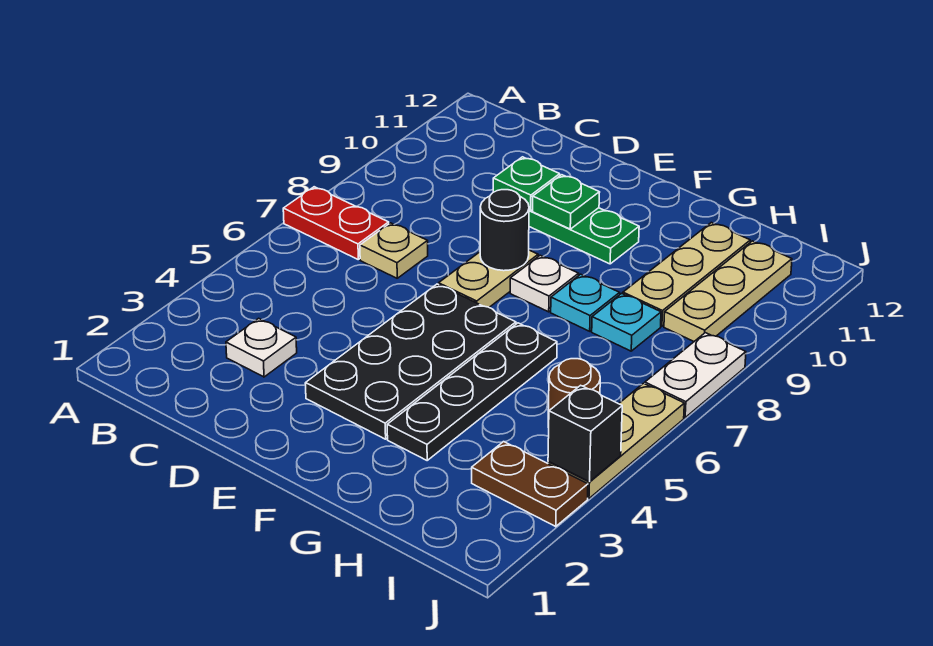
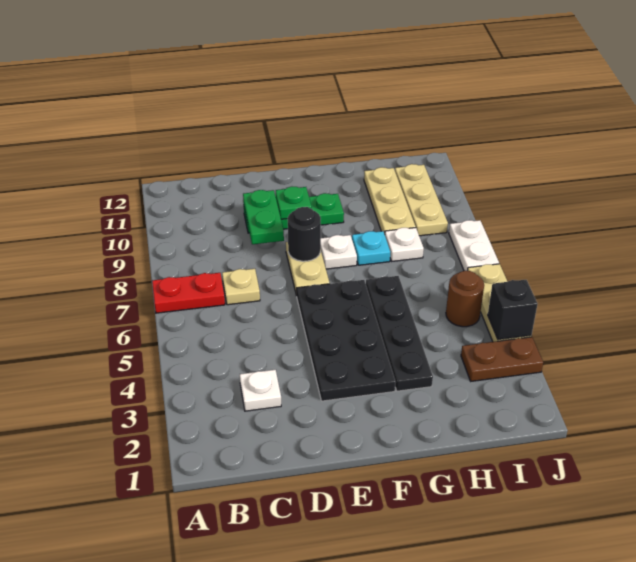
green plate D10 level 2 -> green plate D9:D10 level 2
cyan plate H8 level 1 -> white plate H8 level 1

